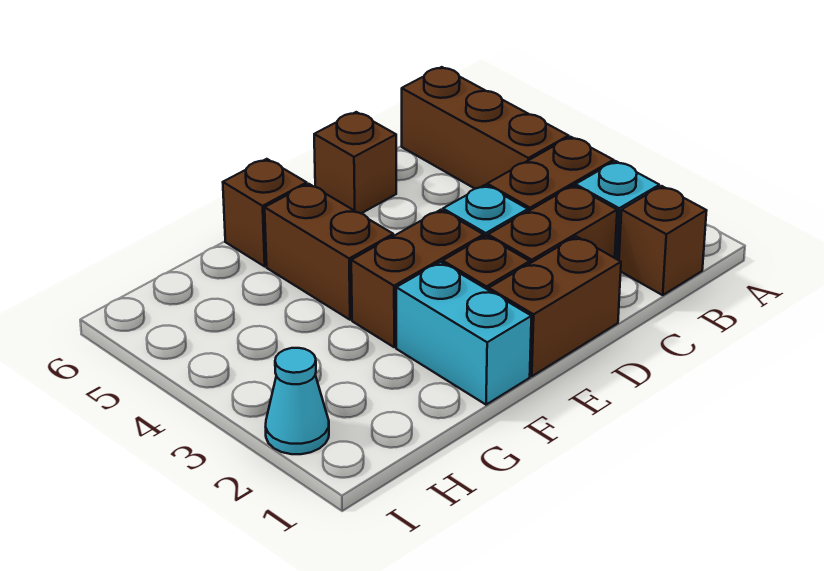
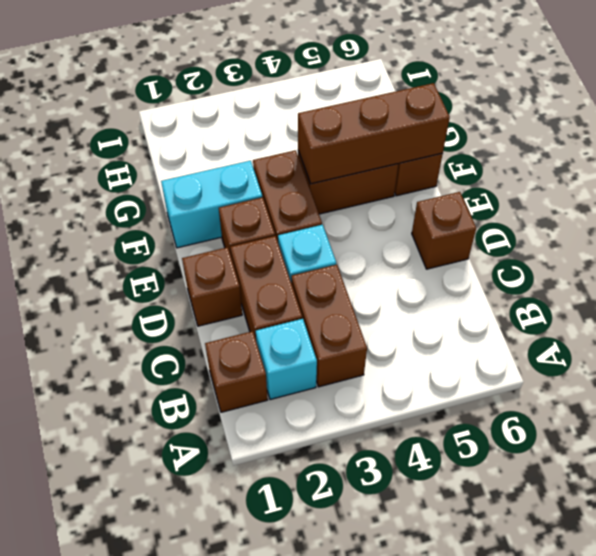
brown brick B4:B6 level 1 -> brown brick F4:F6 level 2
brown brick D1:E1 level 1 -> brown brick D1 level 1
cyan cone I2 level 1 -> none

